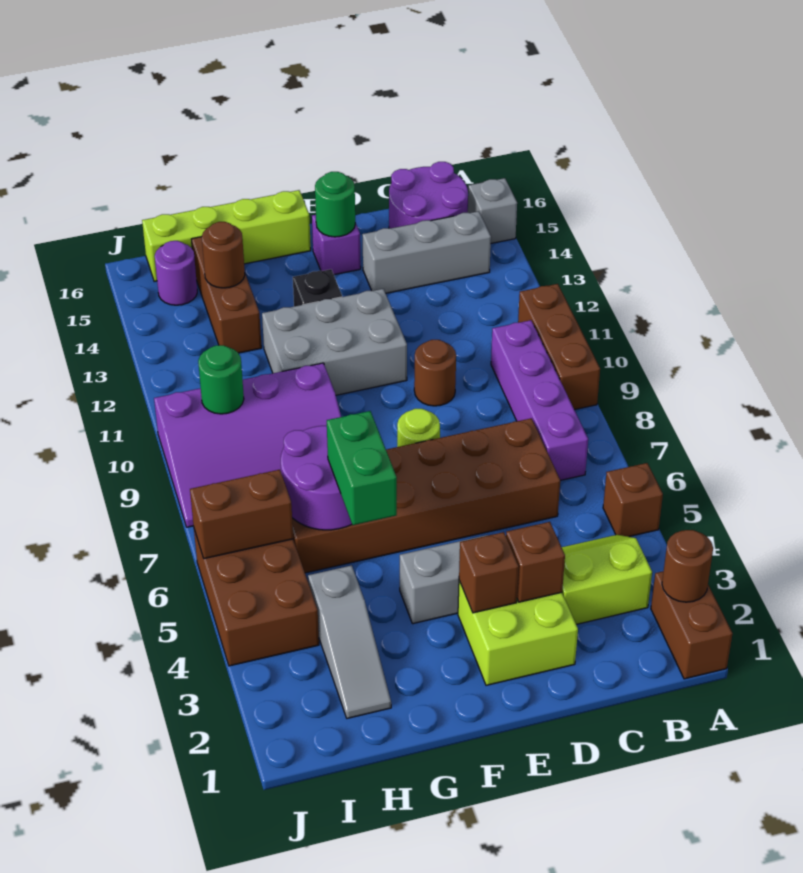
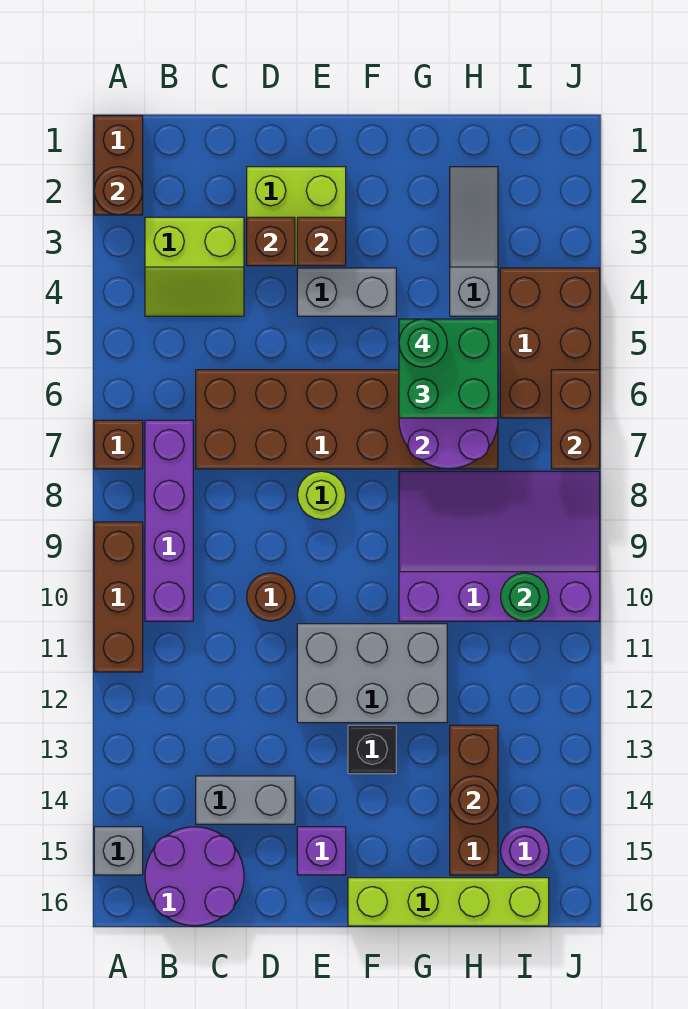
brown brick A5 level 1 -> brown brick A7 level 1
grey brick B14:D14 level 1 -> grey brick C14:D14 level 1
green round brick E15 level 2 -> green round brick G5 level 4
green brick G5:G6 level 3 -> green brick G5:H6 level 3
brown brick I6:J6 level 2 -> brown brick J6:J7 level 2

